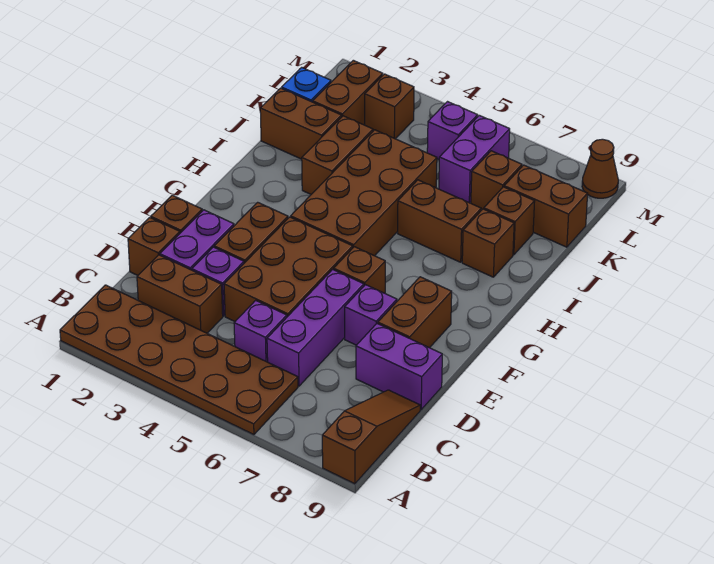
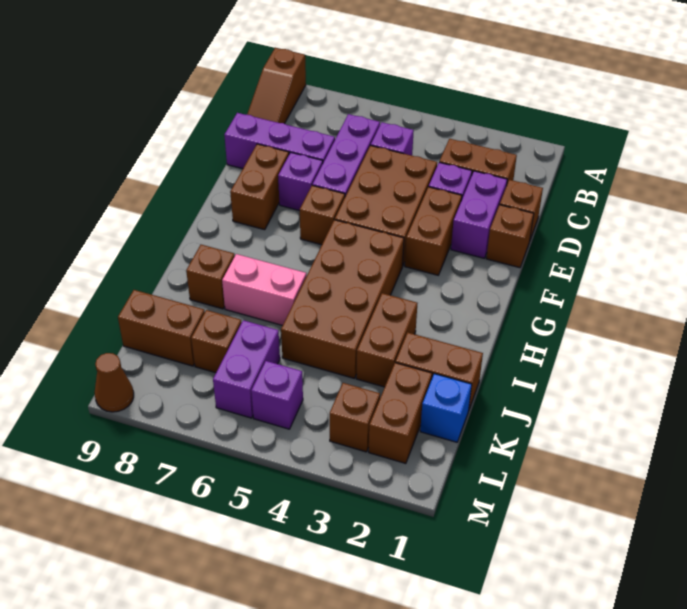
brown plate A1:B6 level 1 -> none
purple brick D8:D9 level 1 -> purple brick D7:D9 level 1
brown brick I6:I7 level 1 -> pink brick I6:I7 level 1
brown brick J8 level 1 -> none

